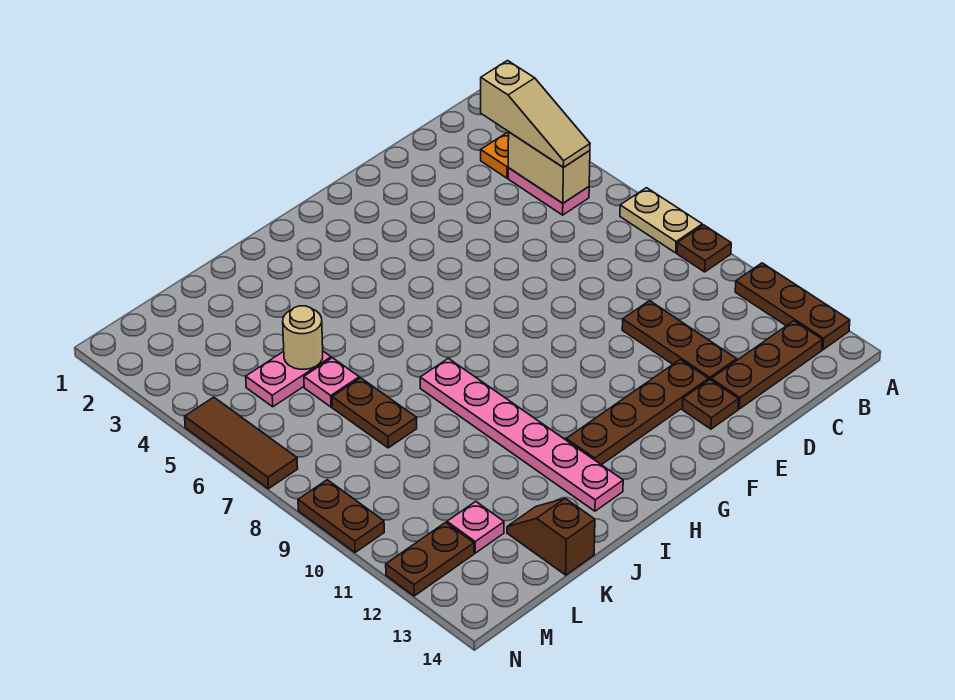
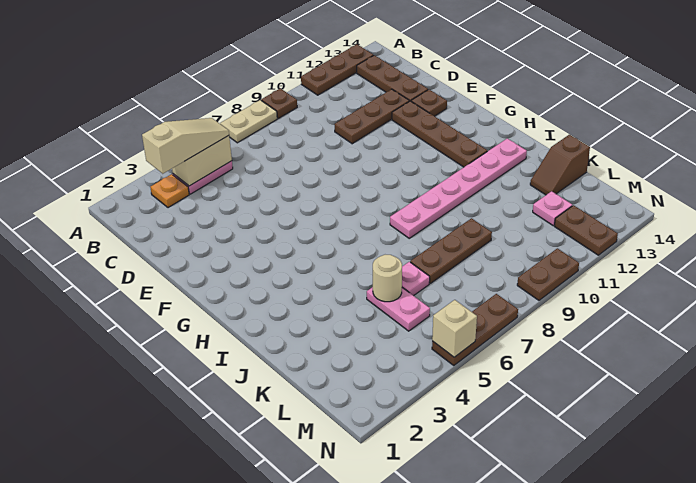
brown plate K7:K8 level 1 -> brown plate K7:K9 level 1
brown tile N5:N7 level 1 -> brown plate N5:N7 level 1
none -> tan brick N5 level 2

